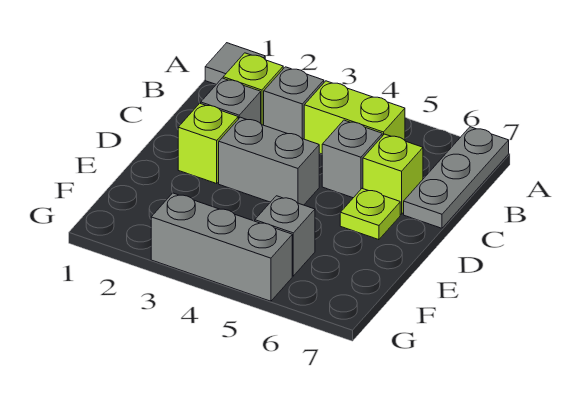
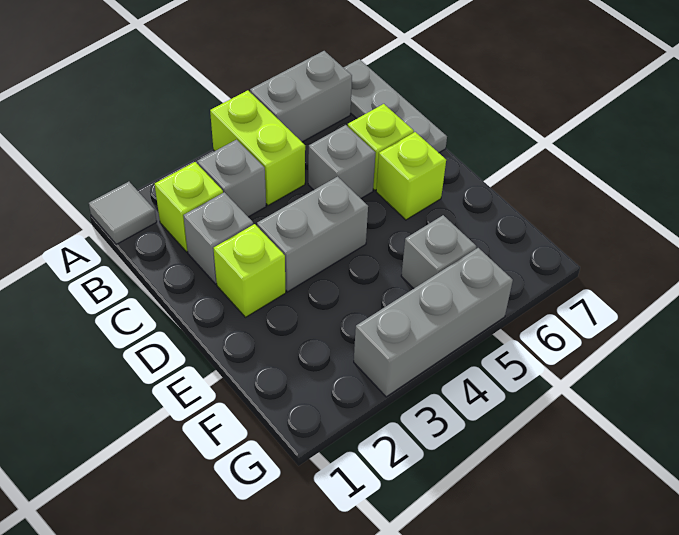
none -> grey brick A5:A6 level 1
lime brick B4:B5 level 1 -> lime brick A4:B4 level 1
lime plate D6 level 1 -> lime brick D6 level 1

